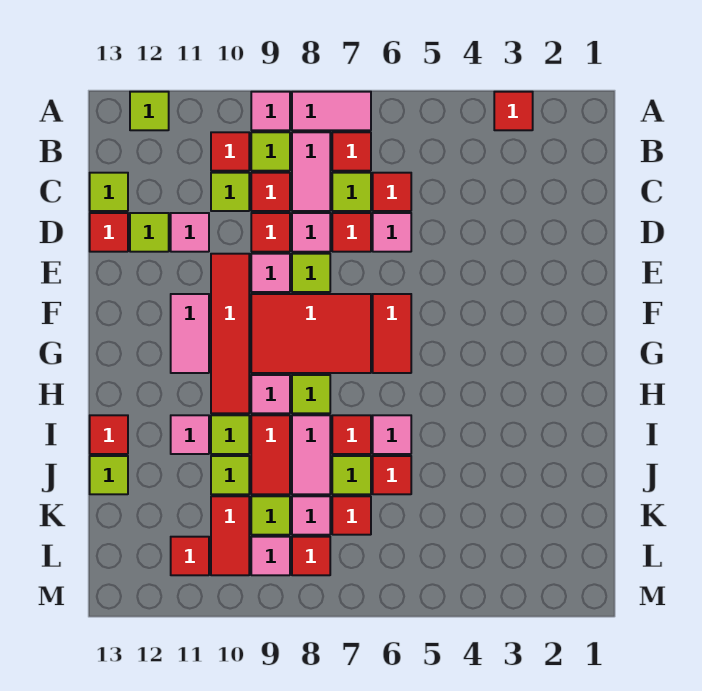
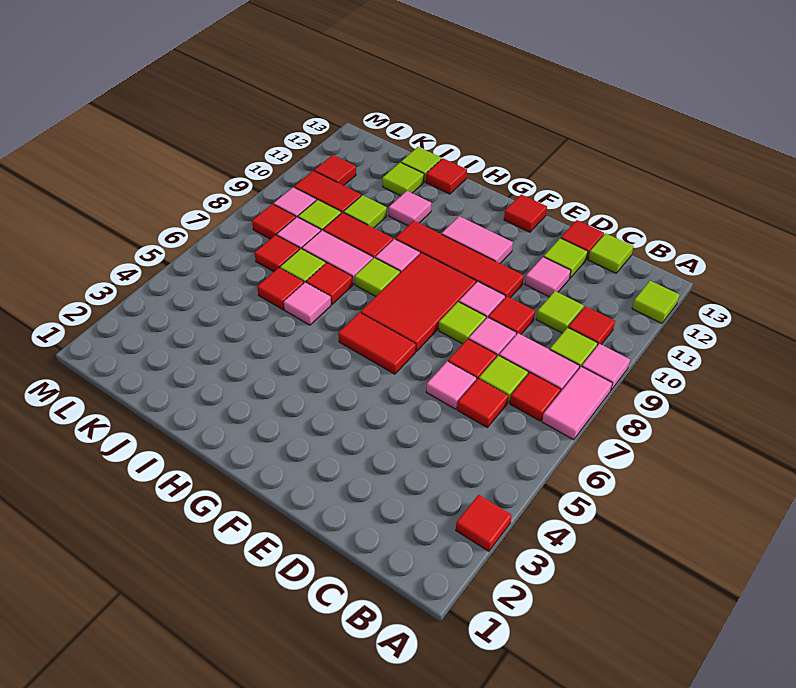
red tile C9 level 1 -> red tile F13 level 1
lime tile I10 level 1 -> lime tile J12 level 1

